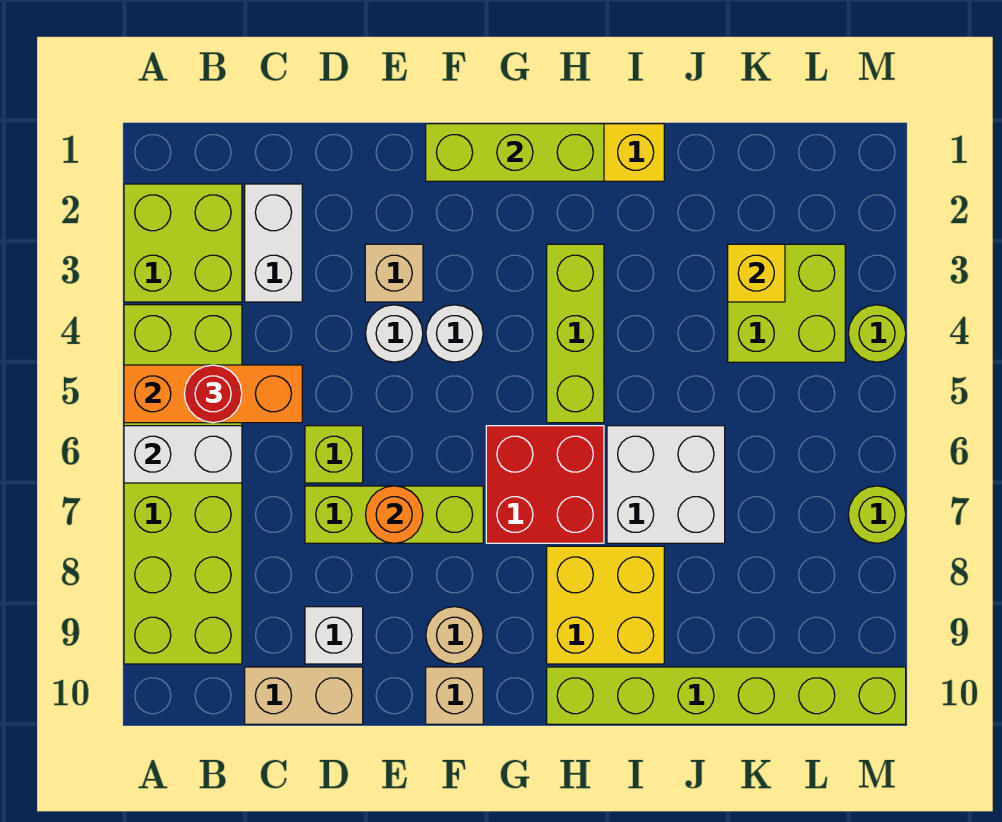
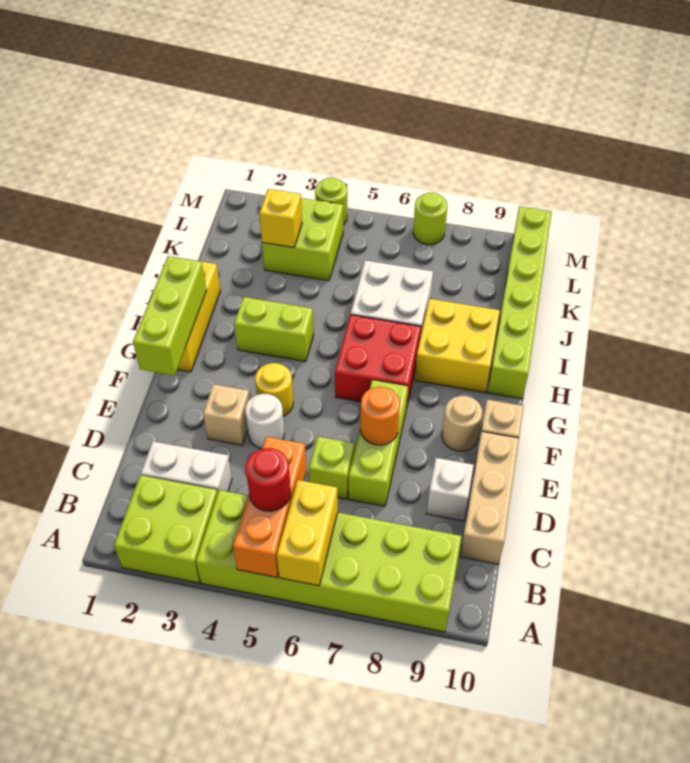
white brick A6:B6 level 2 -> yellow brick A6:B6 level 2
tan brick C10:D10 level 1 -> tan brick C10:E10 level 1
white round brick F4 level 1 -> yellow round brick F4 level 1
lime brick H3:H5 level 1 -> lime brick H3:H4 level 1

